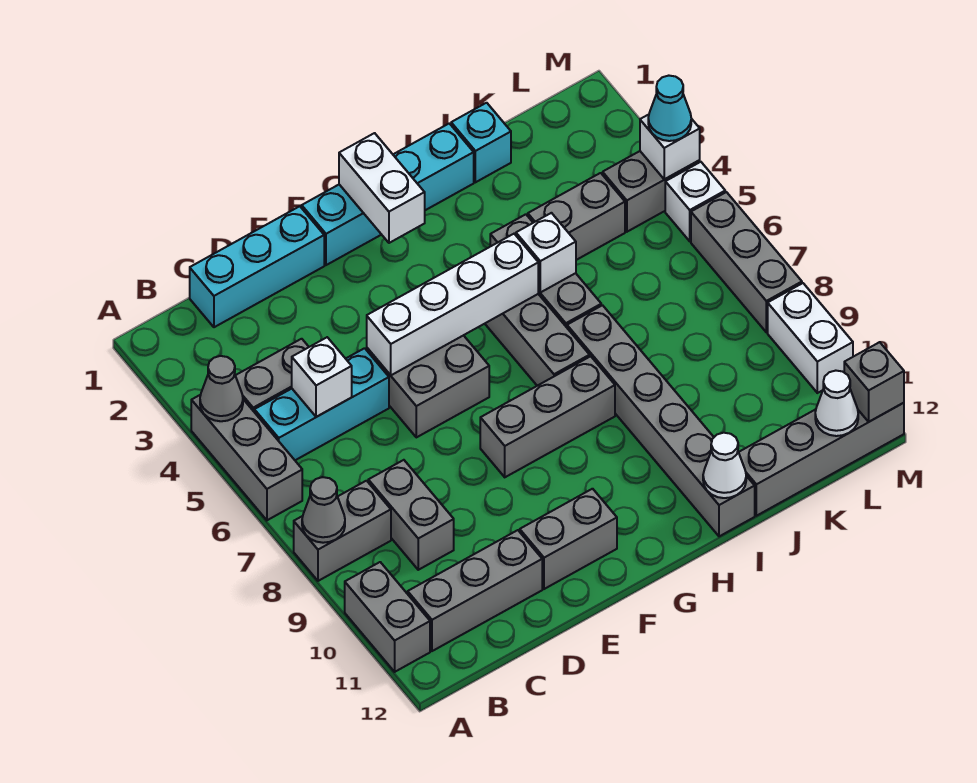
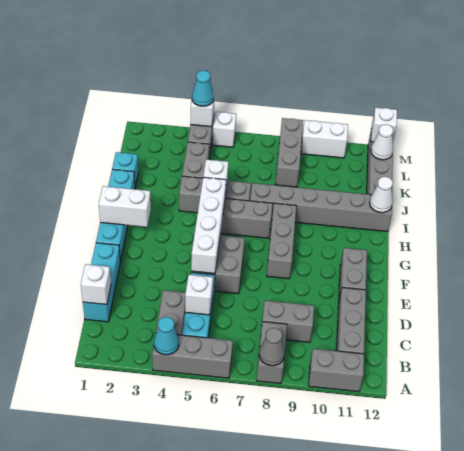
grey cone A4 level 2 -> cyan cone A4 level 2
none -> white brick C1 level 2
grey brick M6:M8 level 1 -> grey brick K8:M8 level 1
grey brick M12 level 2 -> white brick M12 level 2

